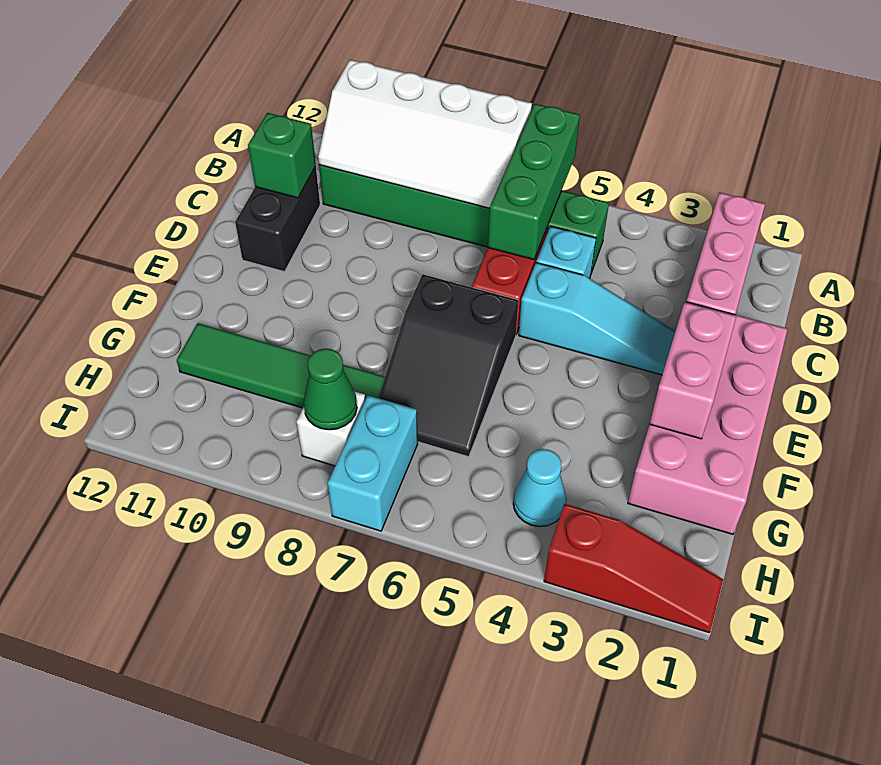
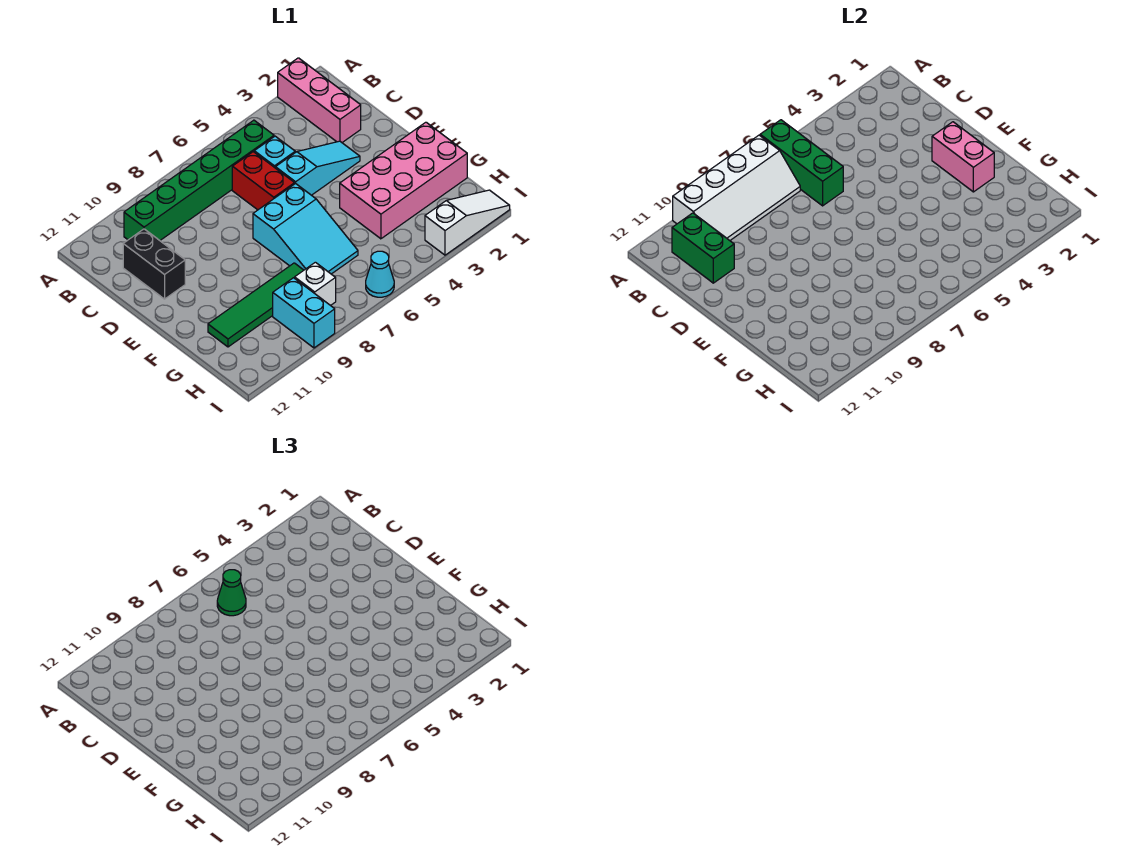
green brick C11 level 2 -> green brick B11:C11 level 2
pink brick D1:G2 level 1 -> pink brick F1:G4 level 1
black slope E6:G7 level 1 top E -> cyan slope E6:G7 level 1 top E
cyan cone H4 level 1 -> cyan cone I6 level 1
cyan brick H7:I7 level 1 -> cyan brick H9:I9 level 1
green cone H8 level 2 -> green cone B6 level 3
red slope I1:I3 level 1 top 3 -> white slope I1:I3 level 1 top 3

